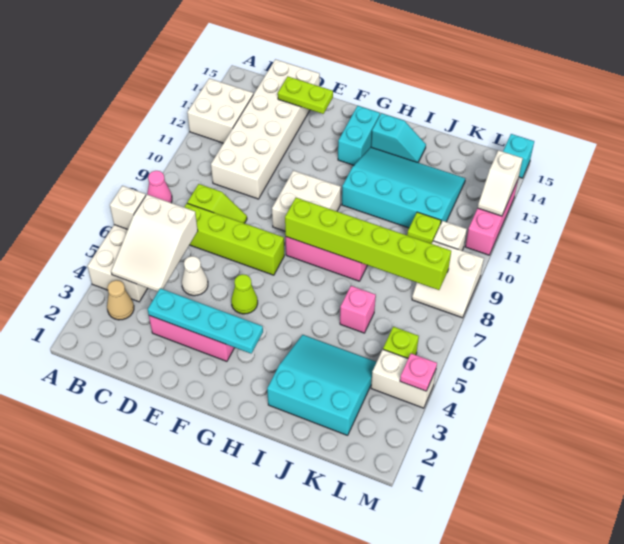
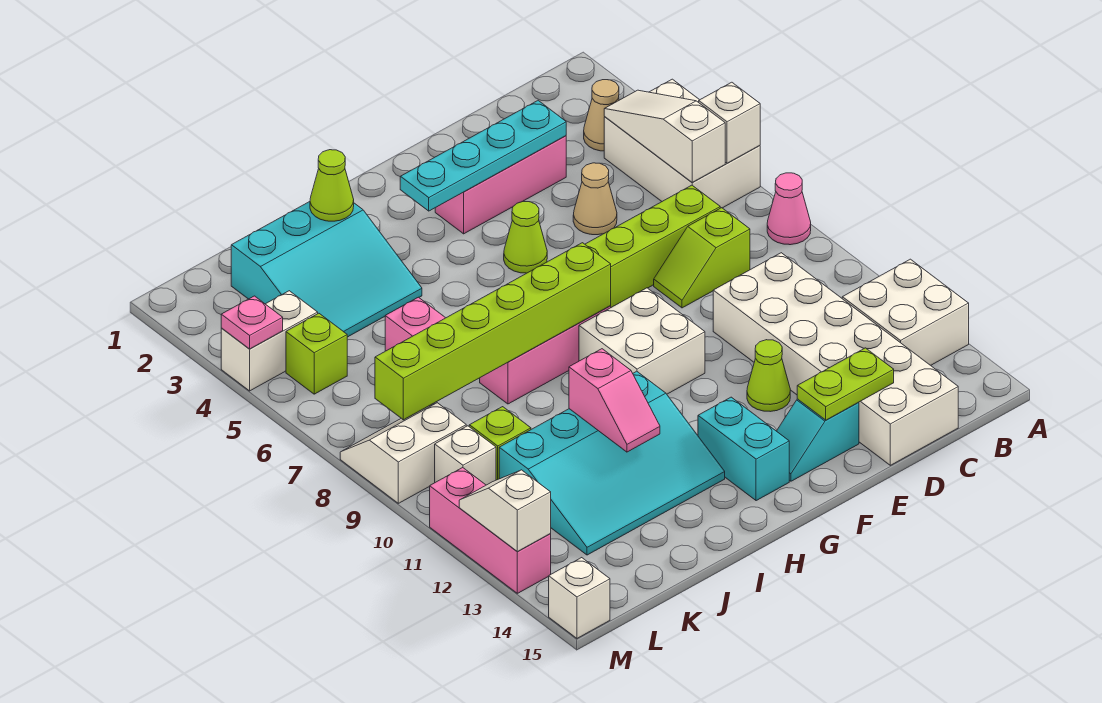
white slope B4:C6 level 2 top 6 -> white slope B4:B6 level 2 top 6
white cone D5 level 1 -> tan cone D5 level 1
none -> lime cone E12 level 1
cyan slope H14:I14 level 1 top H -> cyan slope E14:F14 level 1 top E
none -> lime cone I2 level 2
none -> pink slope I11:I12 level 2 top 11
cyan brick M15 level 1 -> white brick M15 level 1

